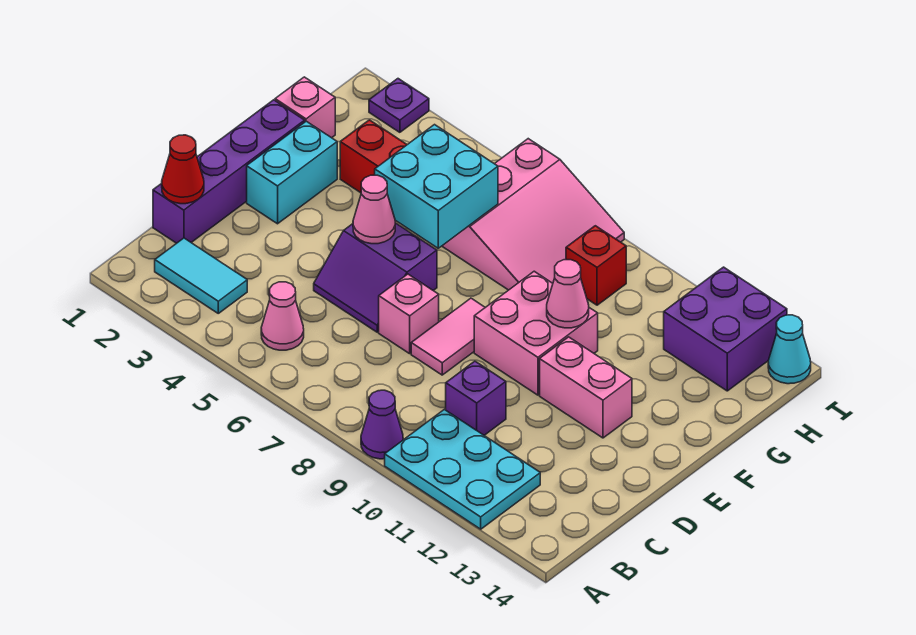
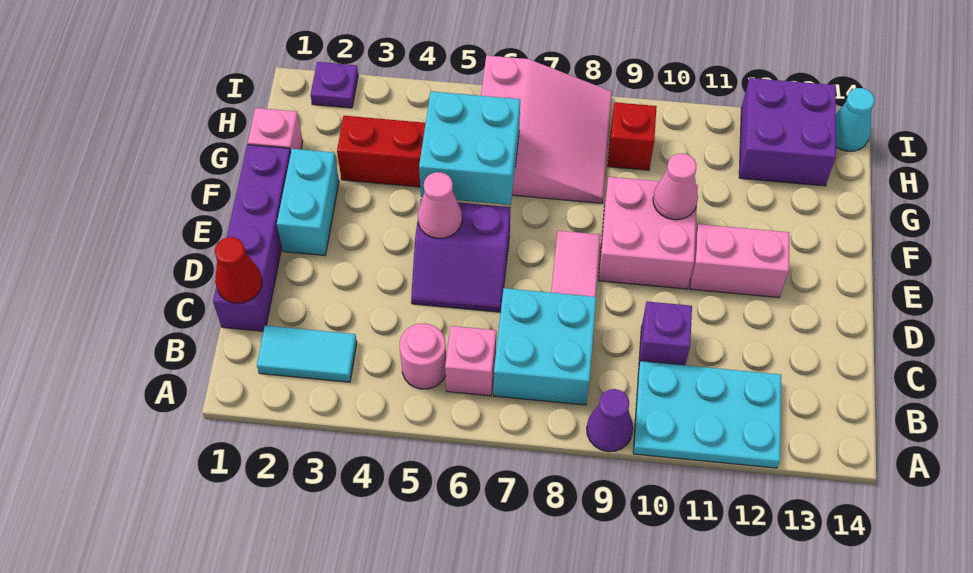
pink cone B5 level 1 -> pink round brick B5 level 1
none -> cyan brick B7:C8 level 1
pink brick D7 level 1 -> pink brick B6 level 1

